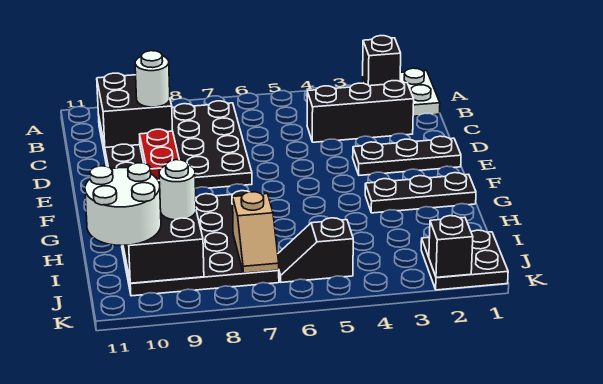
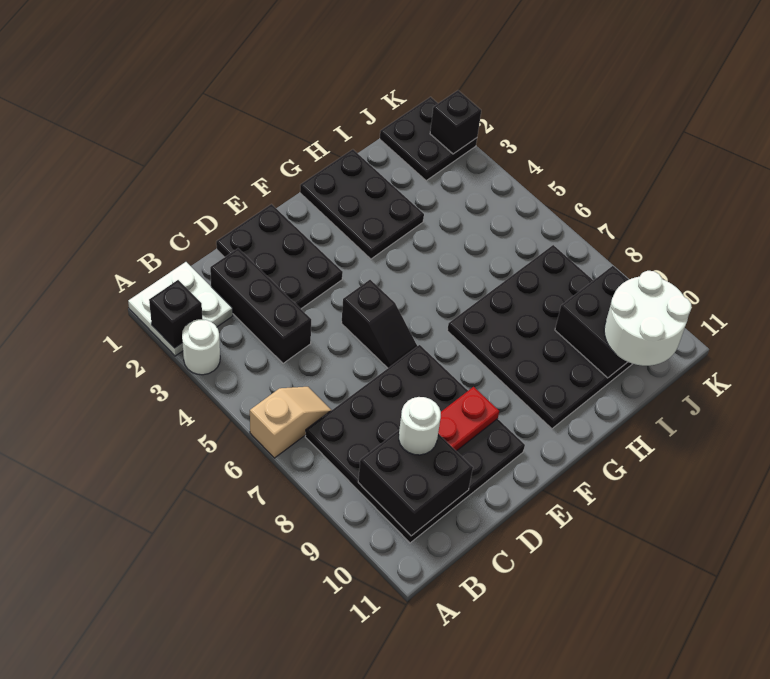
black plate E1:E3 level 1 -> black plate D1:E3 level 1
black plate G1:G3 level 1 -> black plate G1:H3 level 1
tan slope I7:J7 level 2 top I -> tan slope A6:B6 level 1 top A
white round brick I9 level 3 -> white round brick A3 level 1
black slope J5:J6 level 1 top 5 -> black slope E5:E6 level 1 top 5

